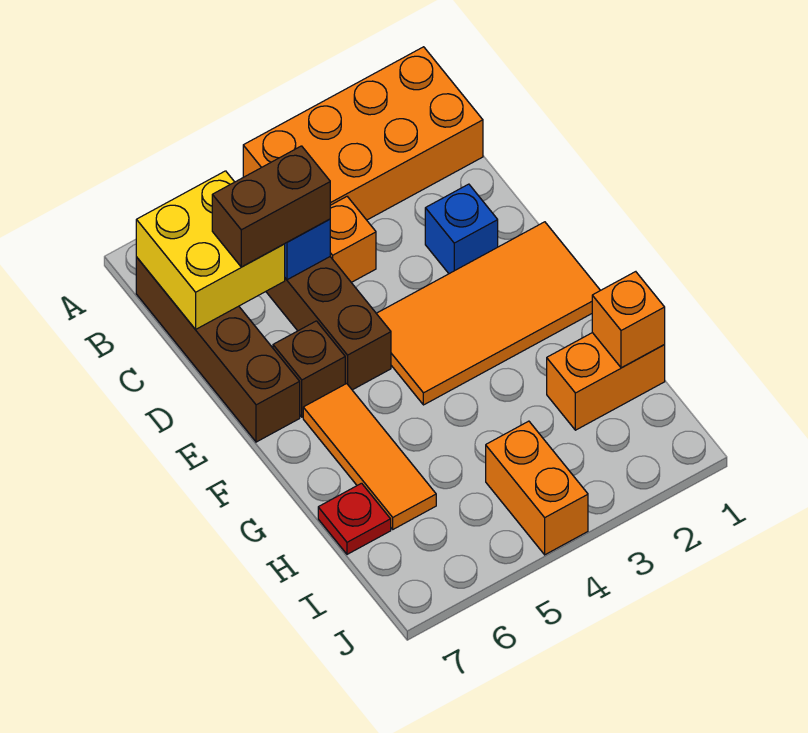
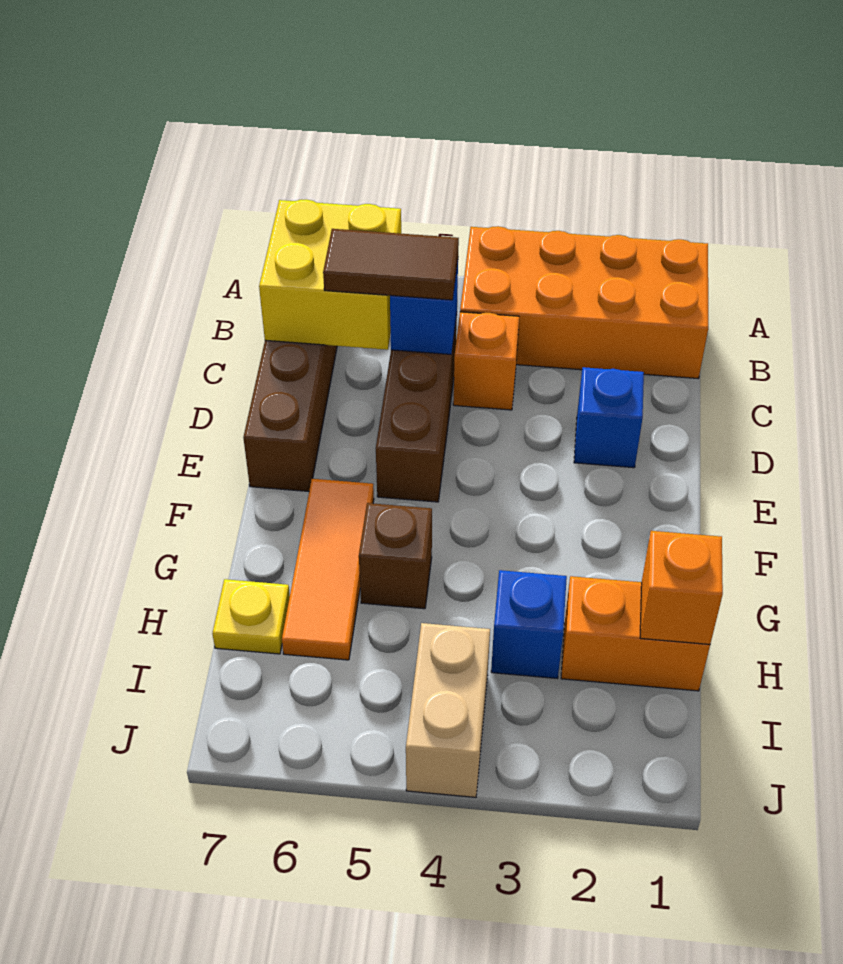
brown brick C5:C6 level 3 -> brown tile C5:C6 level 3
orange tile E1:F4 level 1 -> none
brown brick E6 level 1 -> brown brick G5 level 1
none -> blue brick H3 level 1
red plate H7 level 1 -> yellow plate H7 level 1
orange brick I4:J4 level 1 -> tan brick I4:J4 level 1

